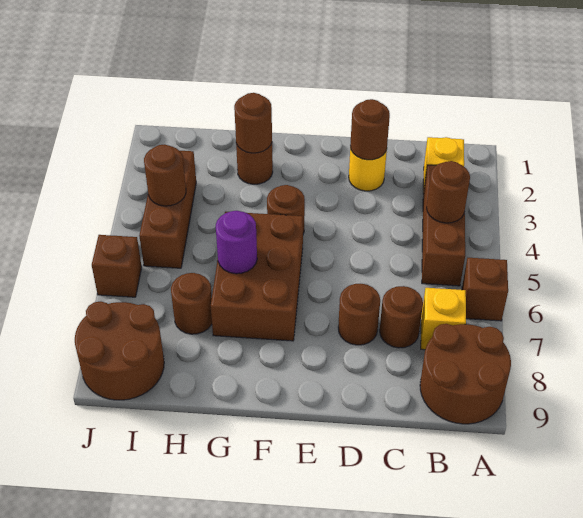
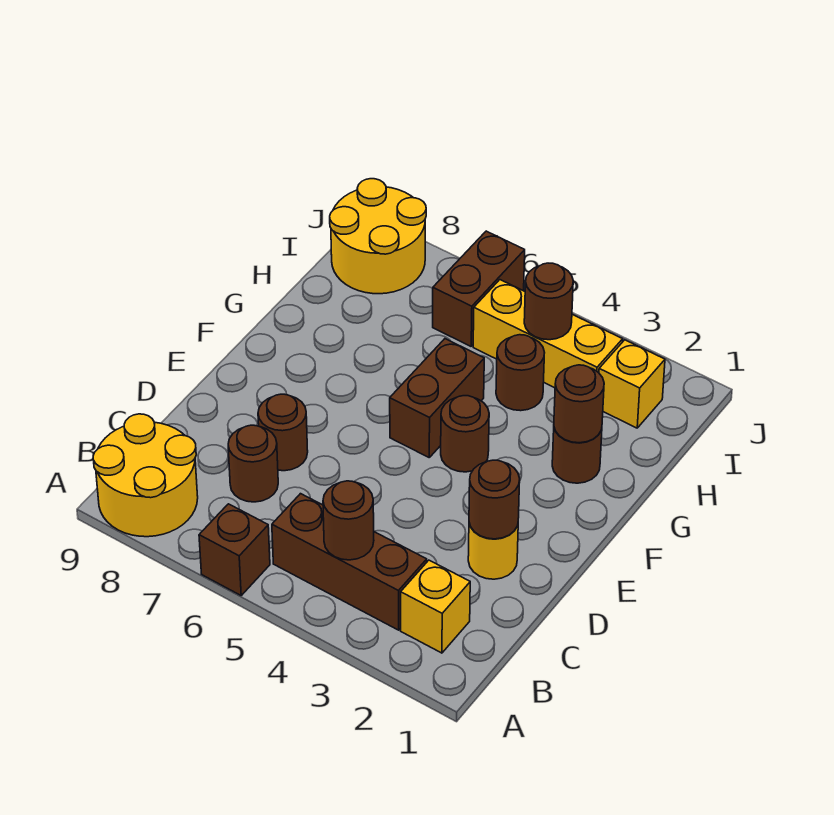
brown round brick A8:B9 level 1 -> yellow round brick A8:B9 level 1
yellow brick B7 level 1 -> yellow brick I2 level 1
brown brick F5:G7 level 1 -> brown brick F5:G5 level 1
purple round brick G6 level 2 -> none
brown round brick H7 level 1 -> brown round brick H4 level 1
brown brick I3:I5 level 1 -> yellow brick I3:I5 level 1
brown round brick I8:J9 level 1 -> yellow round brick I8:J9 level 1
brown brick J6 level 1 -> brown brick I6:J6 level 1

